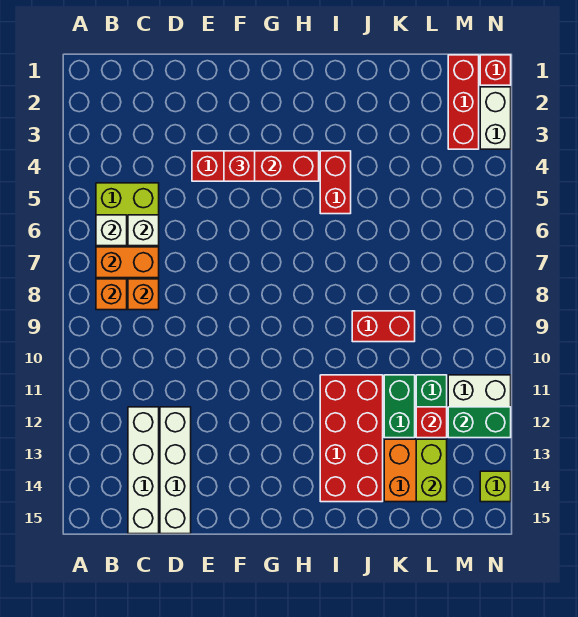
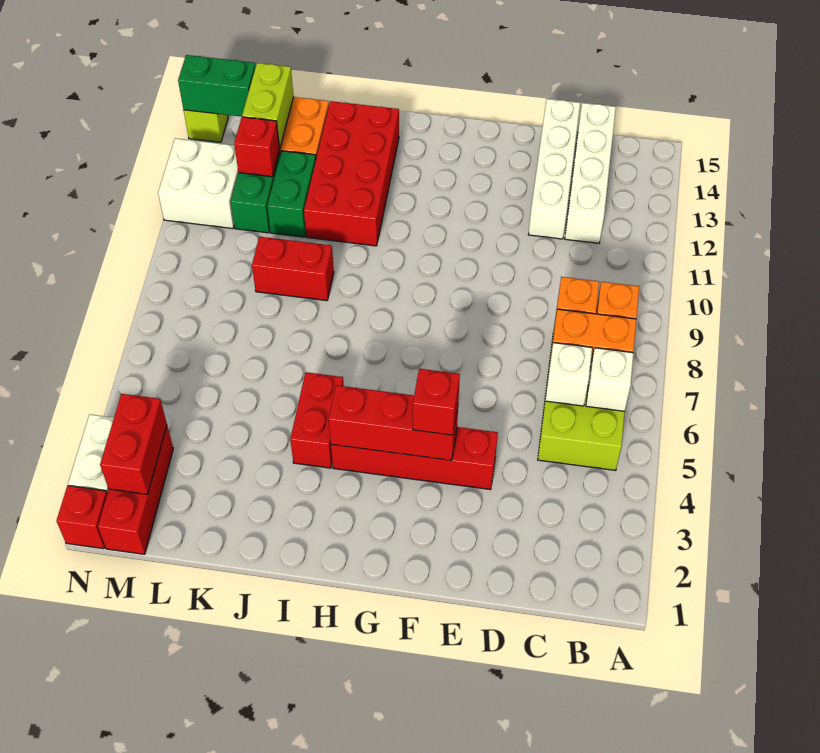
none -> red brick M2:M3 level 2
green brick M12:N12 level 2 -> green brick M14:N14 level 2

